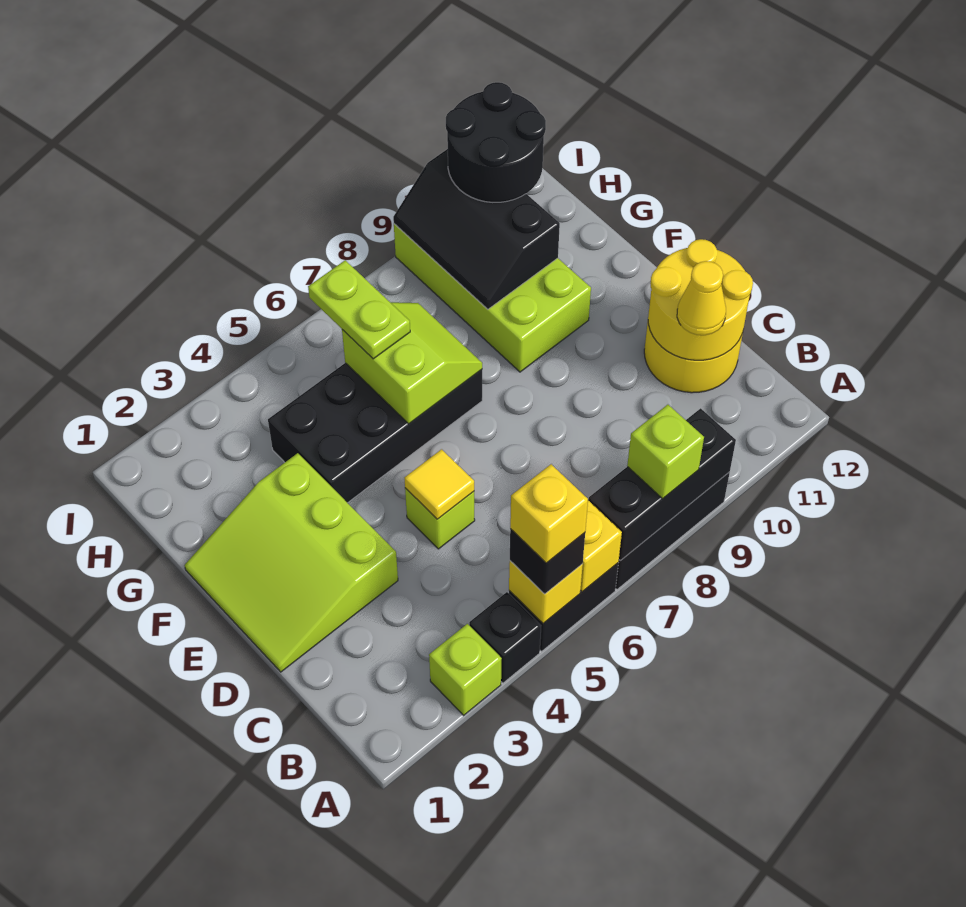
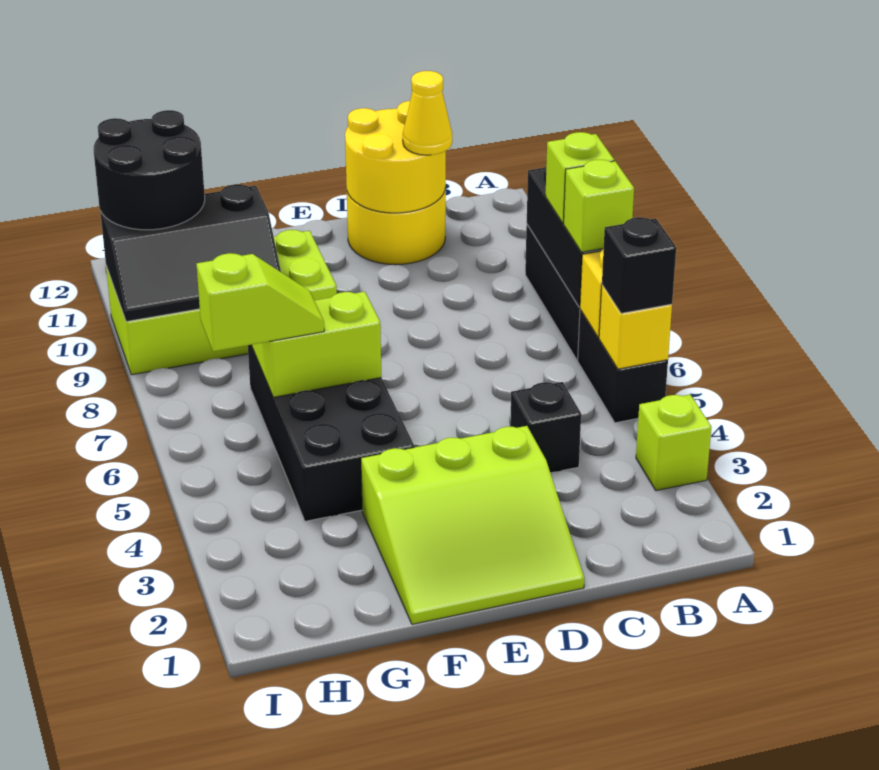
black brick A4 level 1 -> black brick C4 level 1
yellow brick A5 level 4 -> none
lime brick D5 level 1 -> lime brick A7 level 3
yellow tile D5 level 2 -> none
lime plate G6:H6 level 3 -> lime slope G6:H6 level 3 top H

